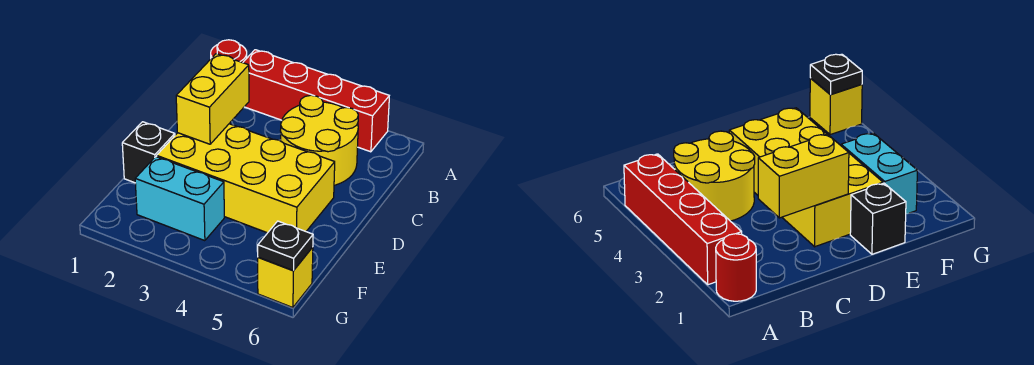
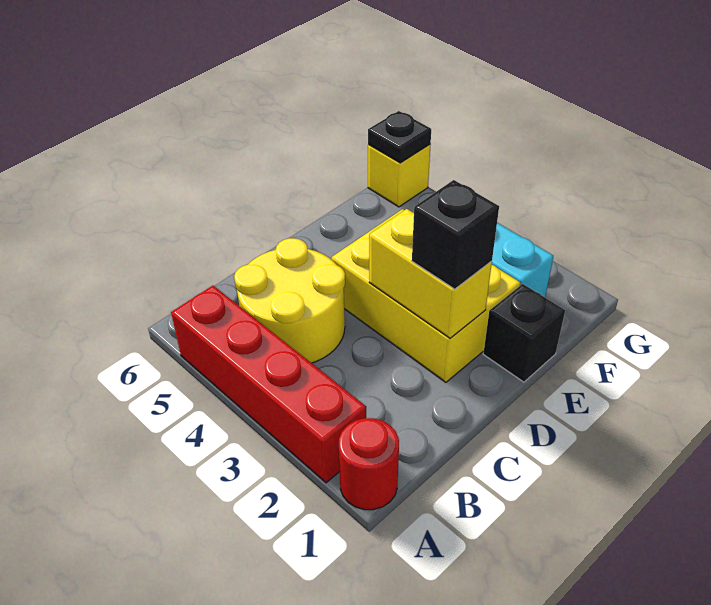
yellow brick C2:D2 level 2 -> yellow brick D2:D3 level 2
yellow brick D2:E5 level 1 -> yellow brick D2:E4 level 1
none -> black brick D2 level 3

